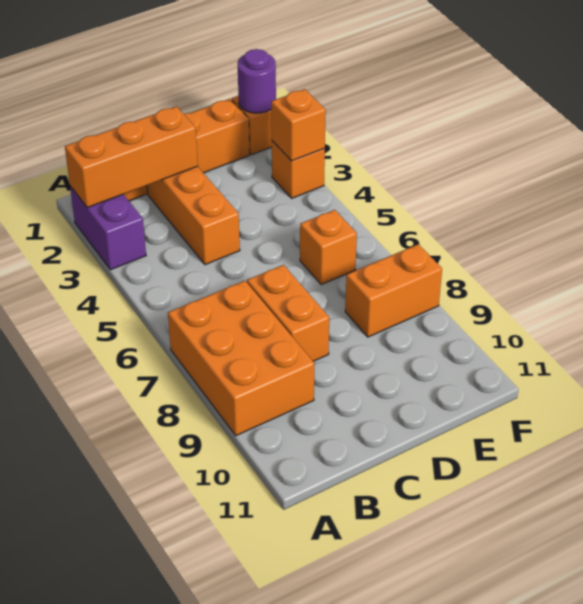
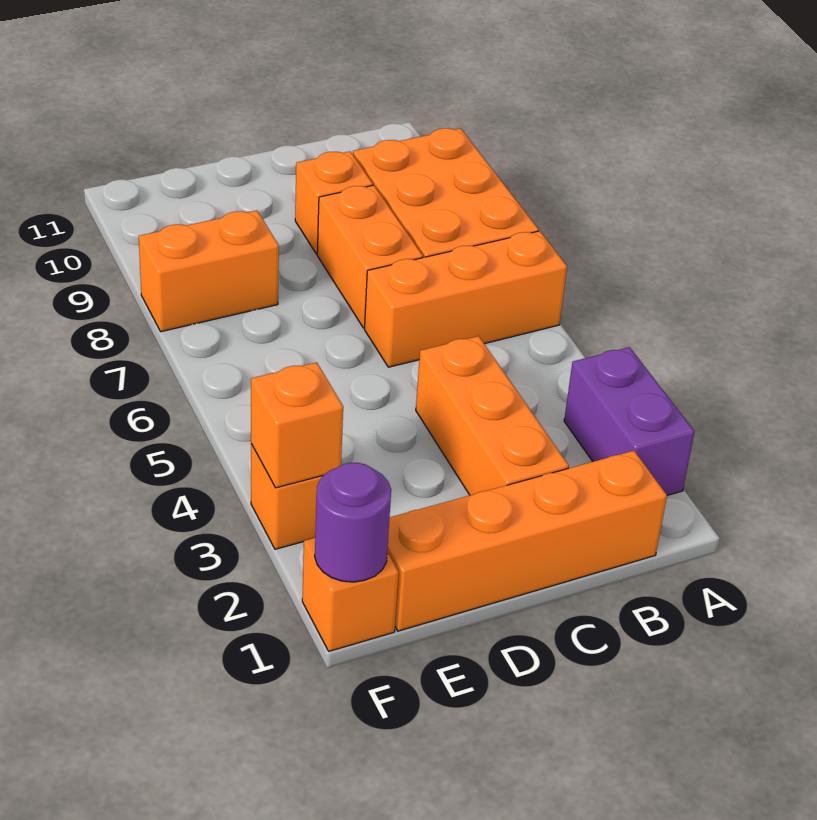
orange brick A2:C2 level 2 -> orange brick A6:C6 level 1
orange brick E6 level 1 -> orange brick C9 level 1

